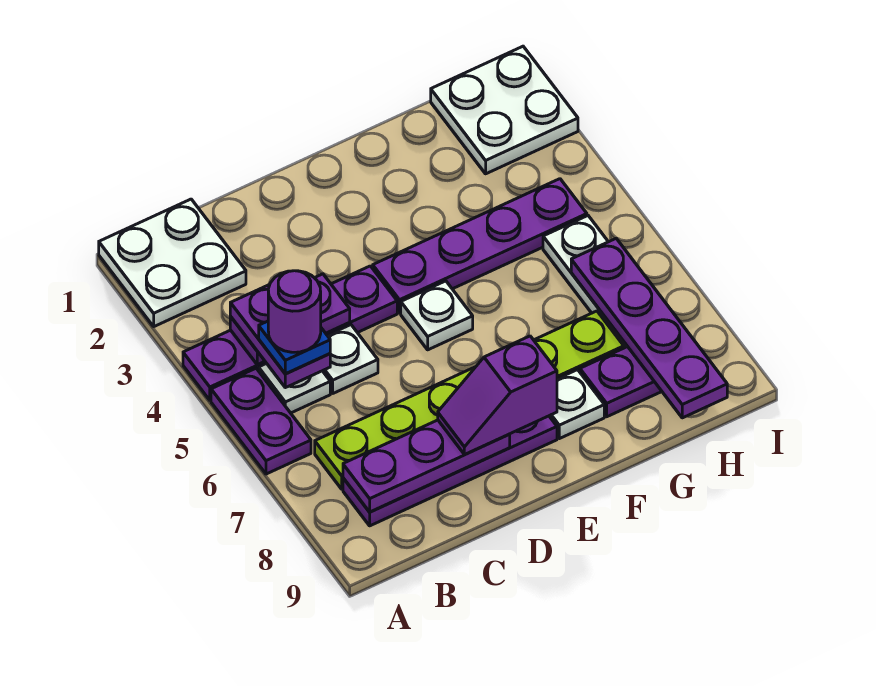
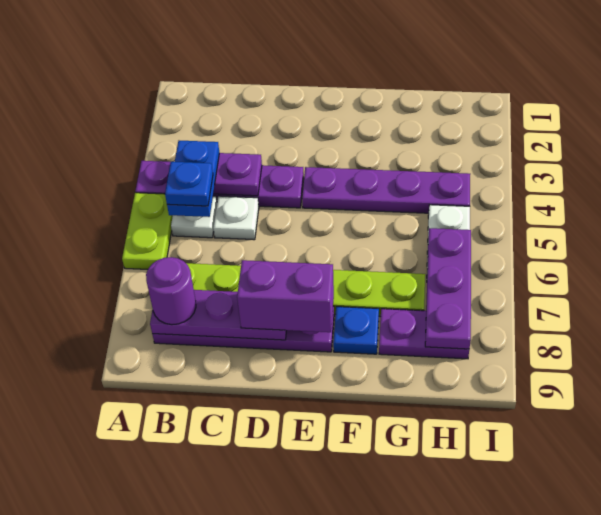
white plate A1:B2 level 1 -> none
purple plate A5:A6 level 1 -> lime plate A5:A6 level 1
purple plate B4:B5 level 3 -> blue plate B4:B5 level 3
purple round brick B5 level 5 -> purple round brick B8 level 3
purple slope D8:E8 level 3 top E -> purple brick D8:E8 level 3
white plate E5 level 1 -> none
white plate F8 level 1 -> blue plate F8 level 1
white plate H1:I2 level 1 -> none
purple plate H6:H9 level 2 -> purple plate H6:H8 level 2

